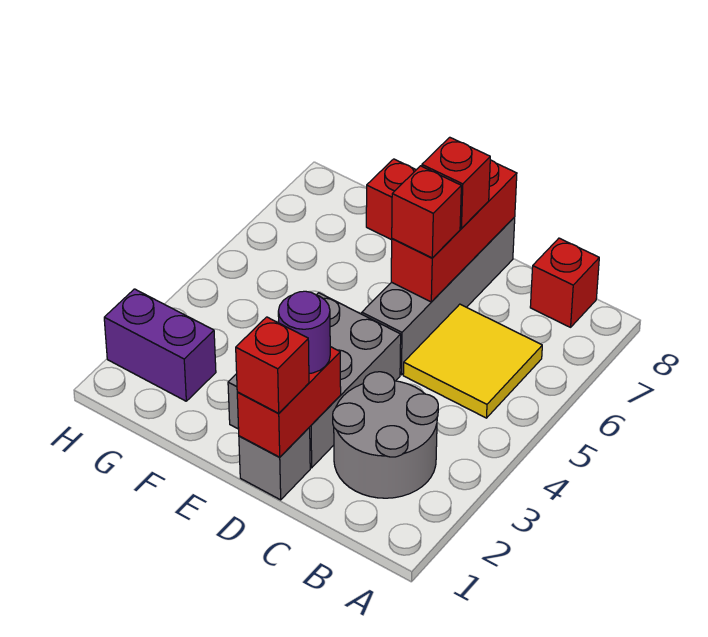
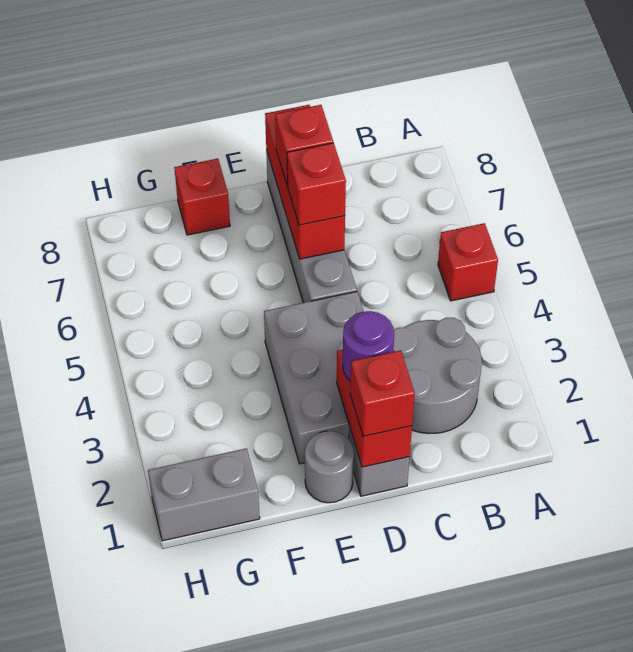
yellow tile B5:C6 level 1 -> none
red brick B8 level 1 -> red brick A5 level 1
none -> grey round brick E1 level 1
none -> grey brick G1:H1 level 1
purple brick G2:H2 level 1 -> none

